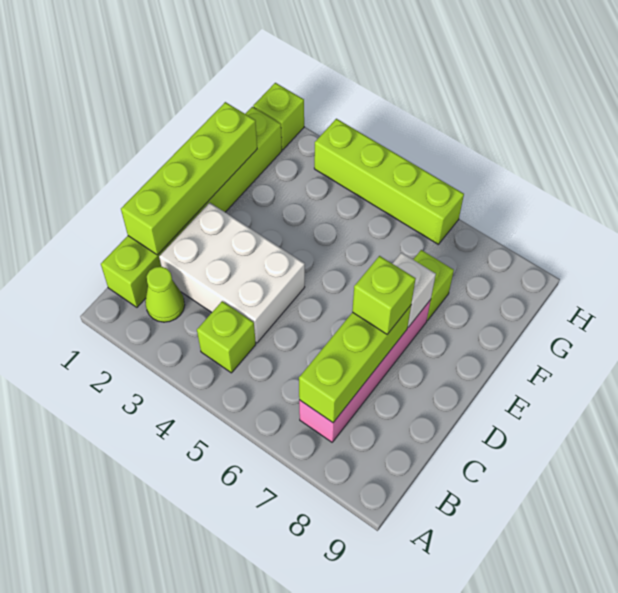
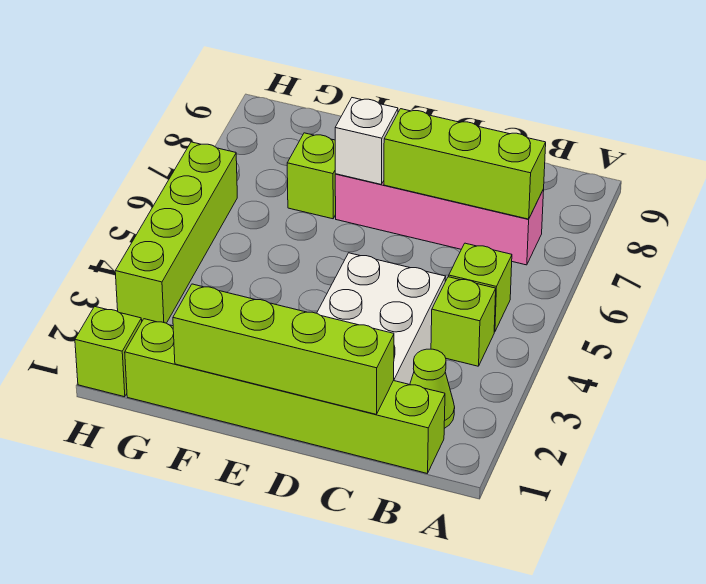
lime brick D7 level 3 -> lime brick B5 level 1

